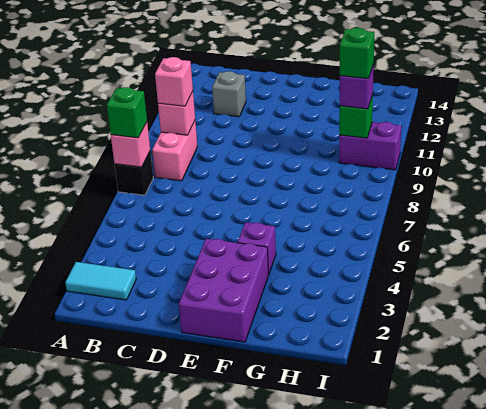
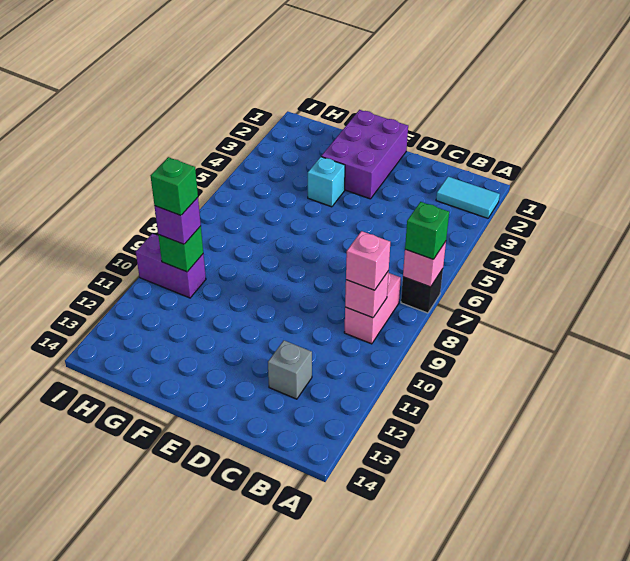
purple brick F4 level 1 -> cyan brick F4 level 1

